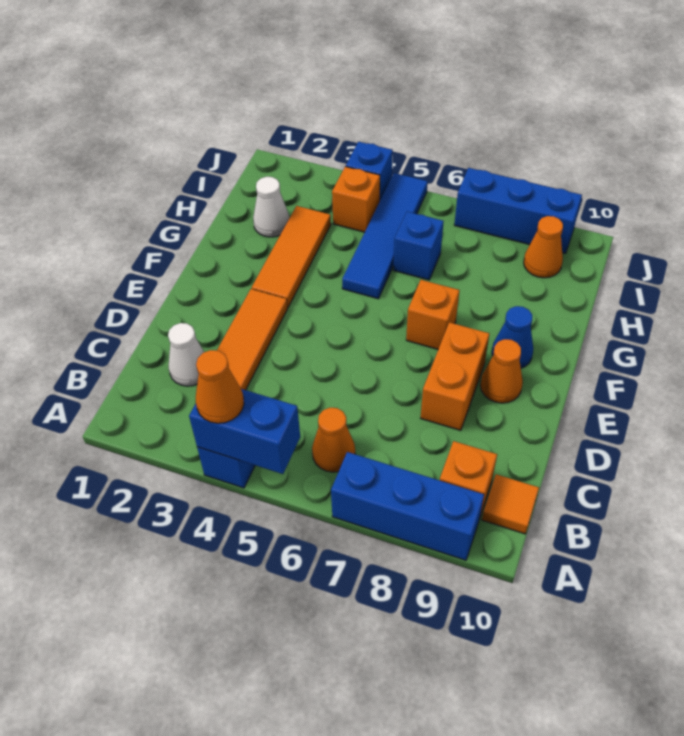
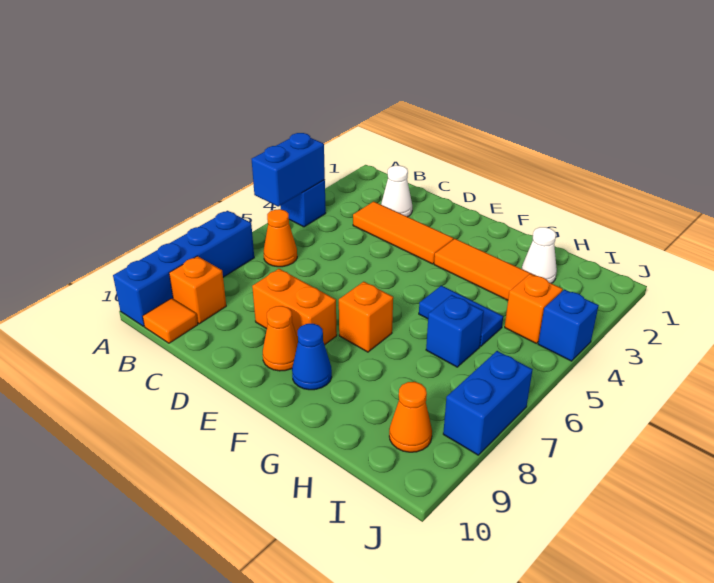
orange cone A4 level 3 -> none
blue brick A7:A9 level 1 -> blue brick A7:A10 level 1
blue tile G5:J5 level 1 -> blue tile G5:H5 level 1
blue brick J7:J9 level 1 -> blue brick J7:J8 level 1

